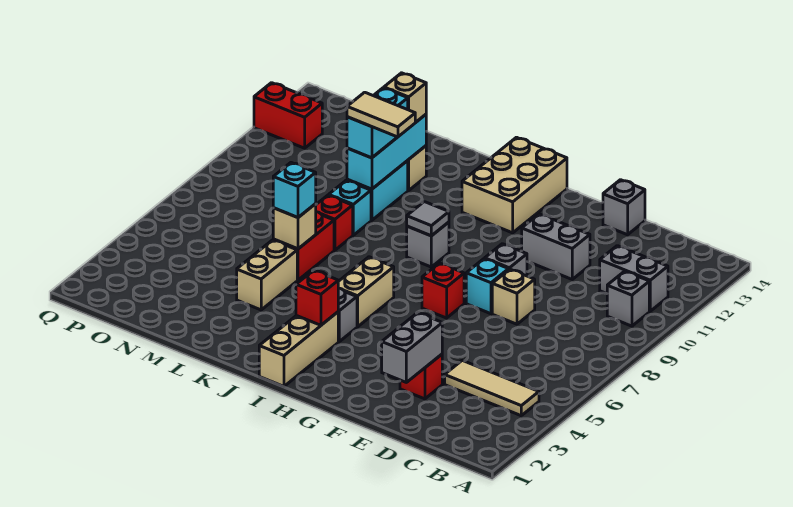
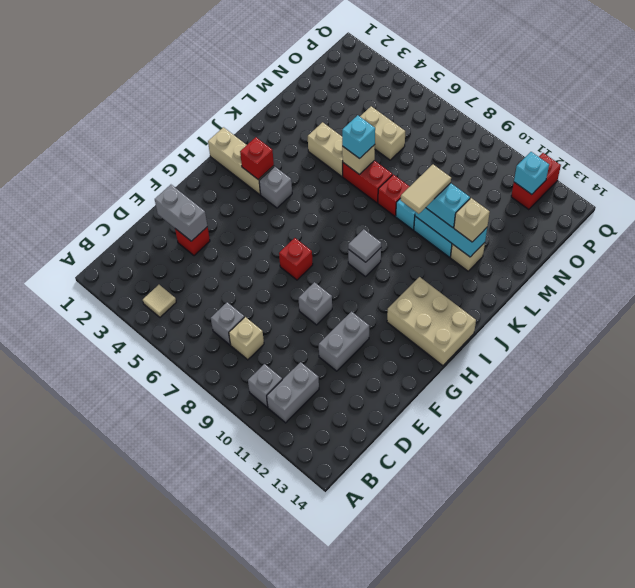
tan tile B4:D4 level 1 -> tan tile B4 level 1
tan brick E8 level 1 -> tan brick C8 level 1
grey brick E14 level 1 -> grey brick C7 level 1
cyan brick F8 level 1 -> cyan brick P12 level 2
tan brick I5:I6 level 1 -> tan brick N5:N6 level 1

